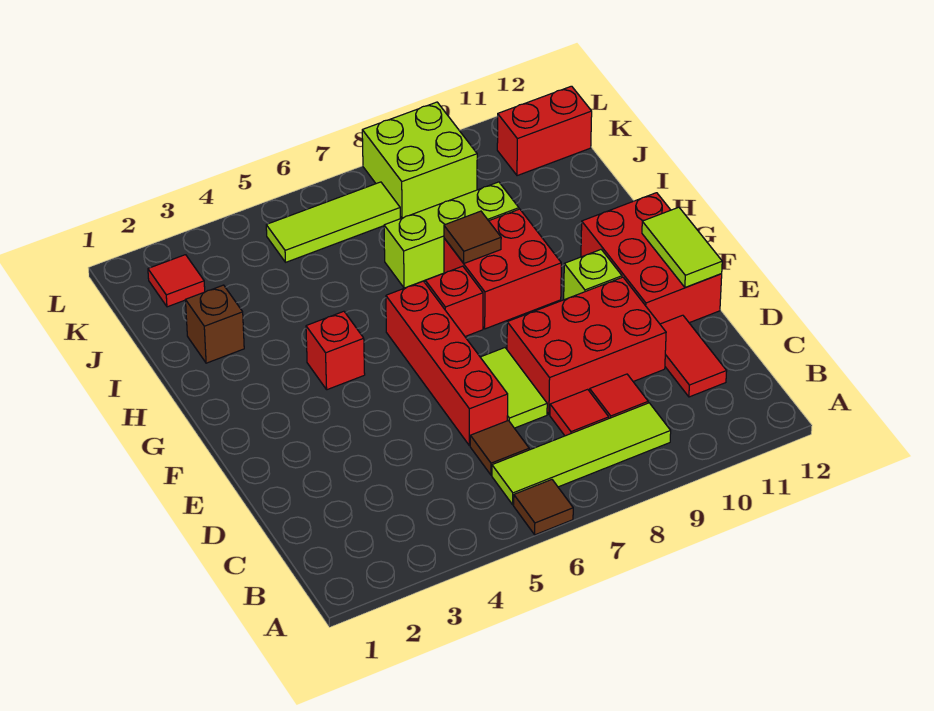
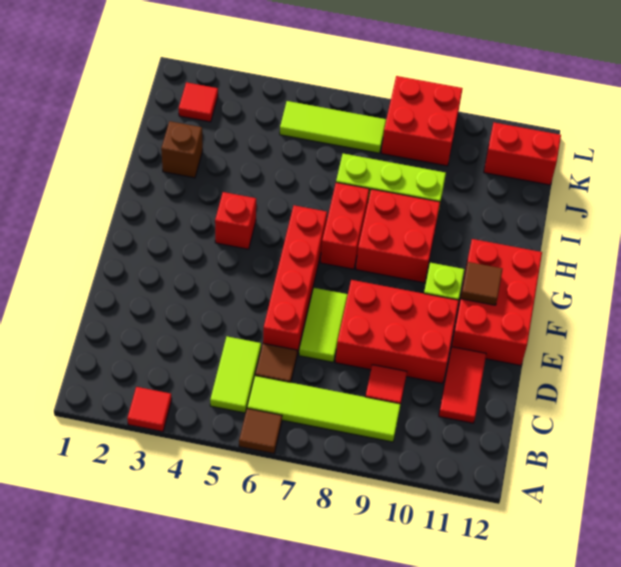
red tile C8 level 1 -> red tile A3 level 1
lime tile E12:F12 level 2 -> lime tile B5:C5 level 1
red brick G7 level 1 -> red brick G7:H7 level 1
brown tile H8 level 2 -> brown tile F11 level 2
lime brick K8:L9 level 1 -> red brick K8:L9 level 1

